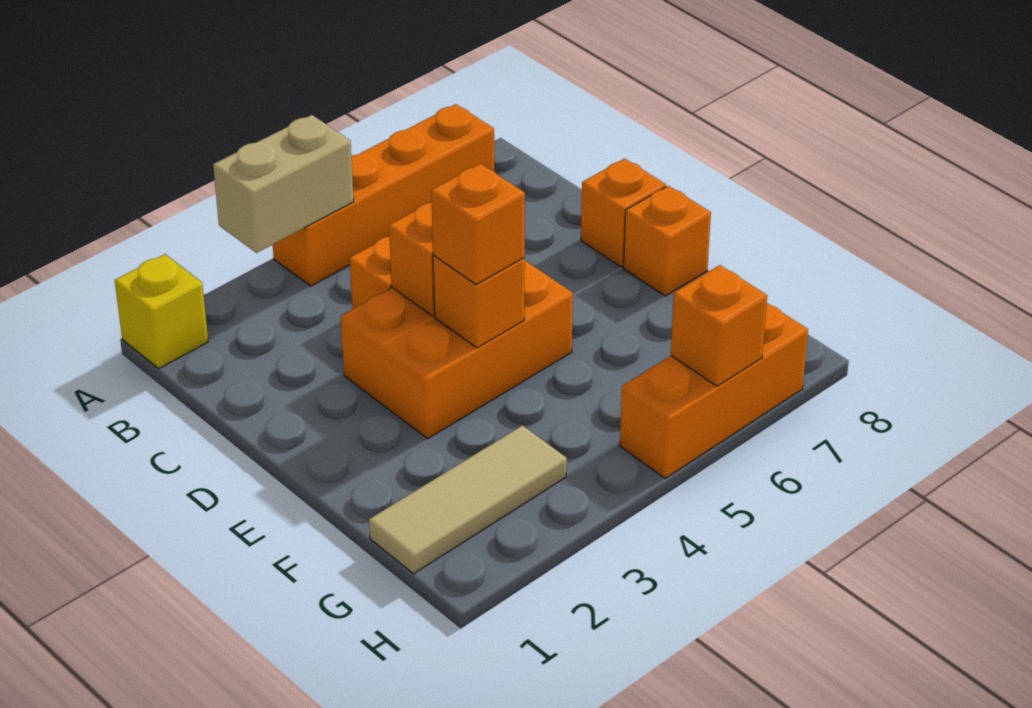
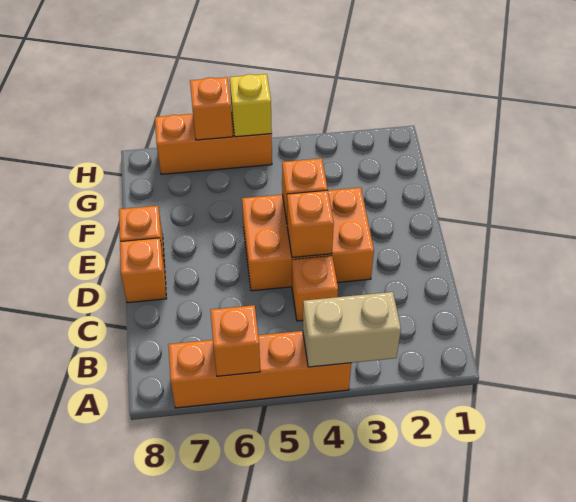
yellow brick A1 level 1 -> yellow brick H5 level 2
orange brick E4 level 3 -> orange brick A6 level 2
tan tile G1:G3 level 1 -> none

